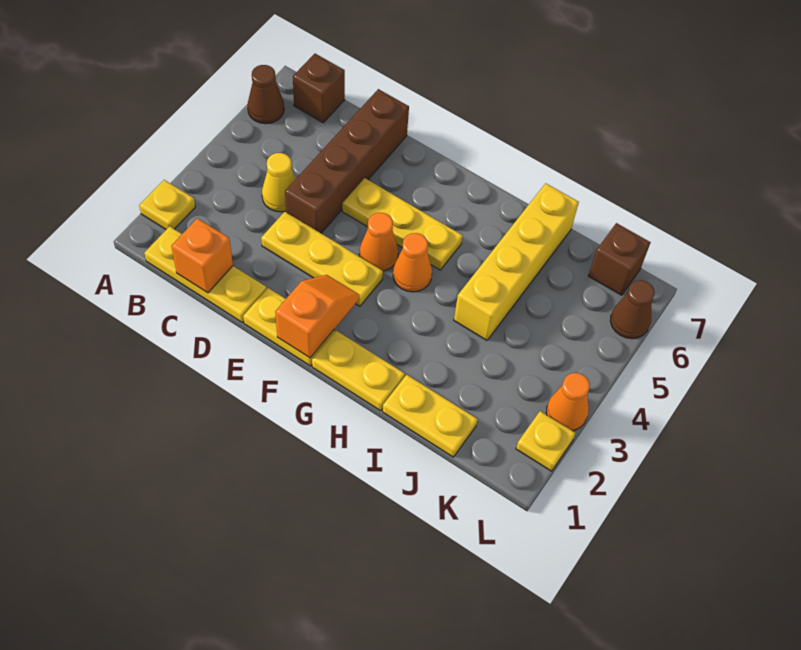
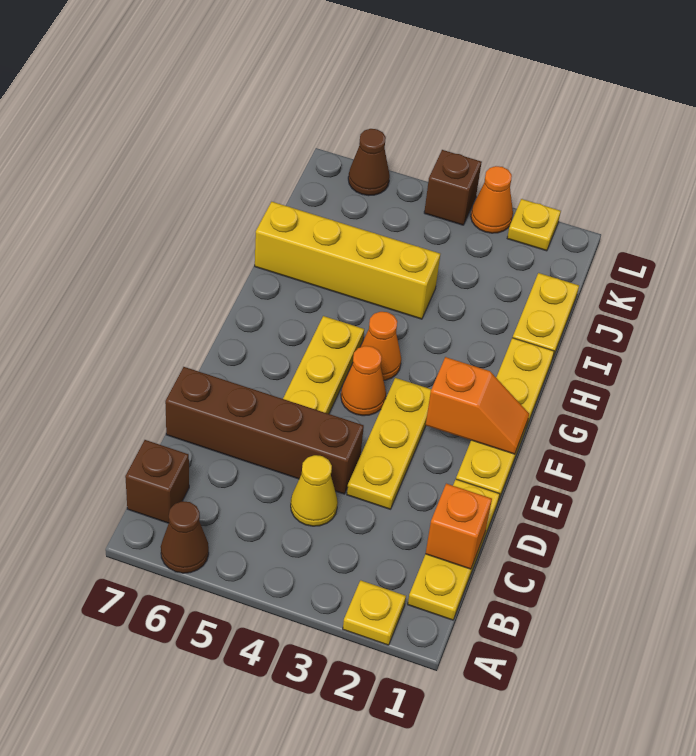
orange slope F1:F2 level 2 top 1 -> orange slope F1:F2 level 2 top 2
brown brick K7 level 1 -> brown brick L4 level 1

